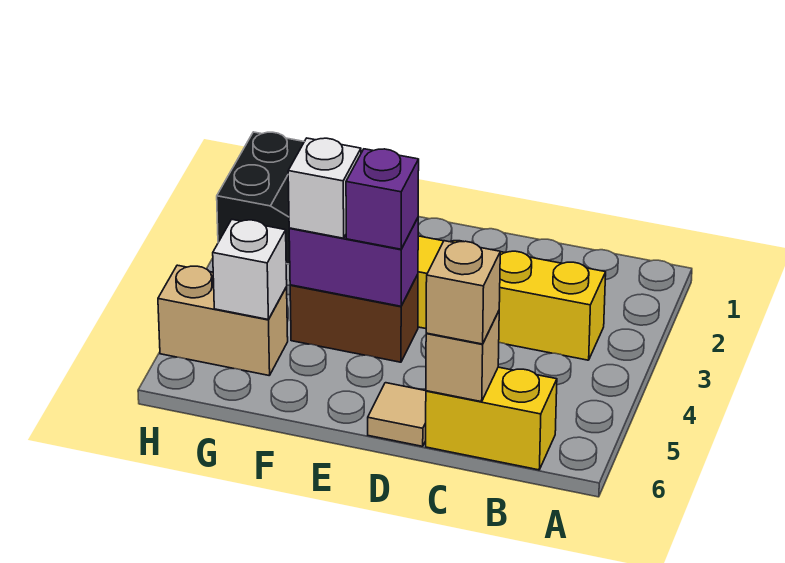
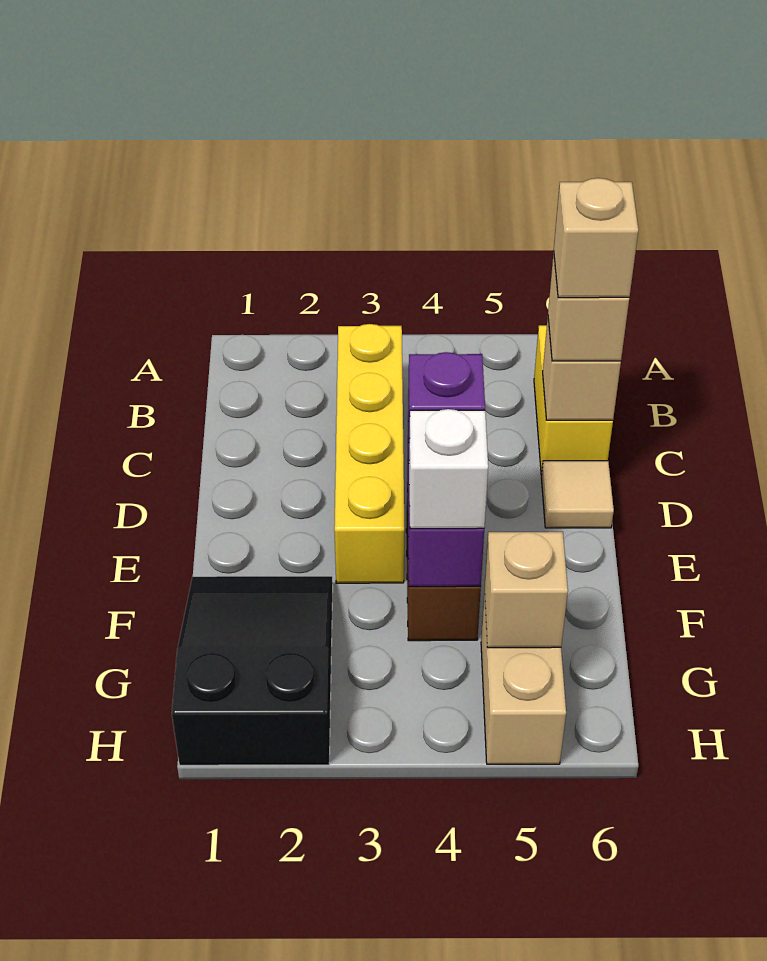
none -> tan brick C6 level 4
white brick G5 level 2 -> tan brick G5 level 2

